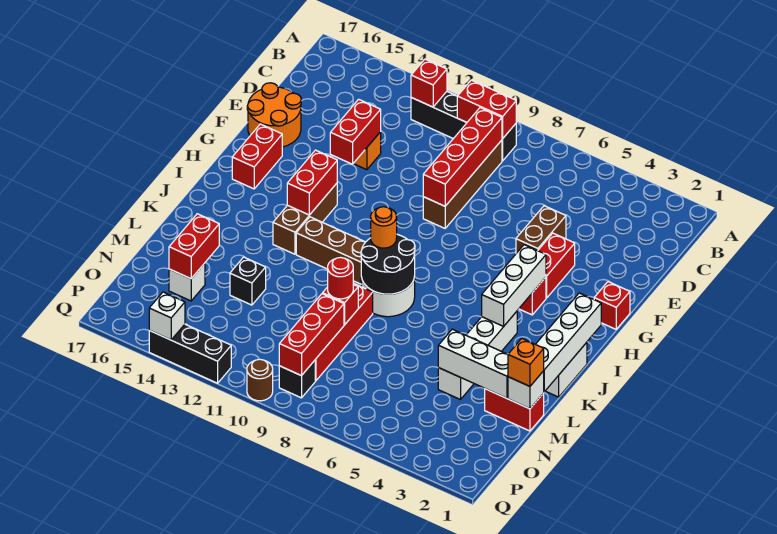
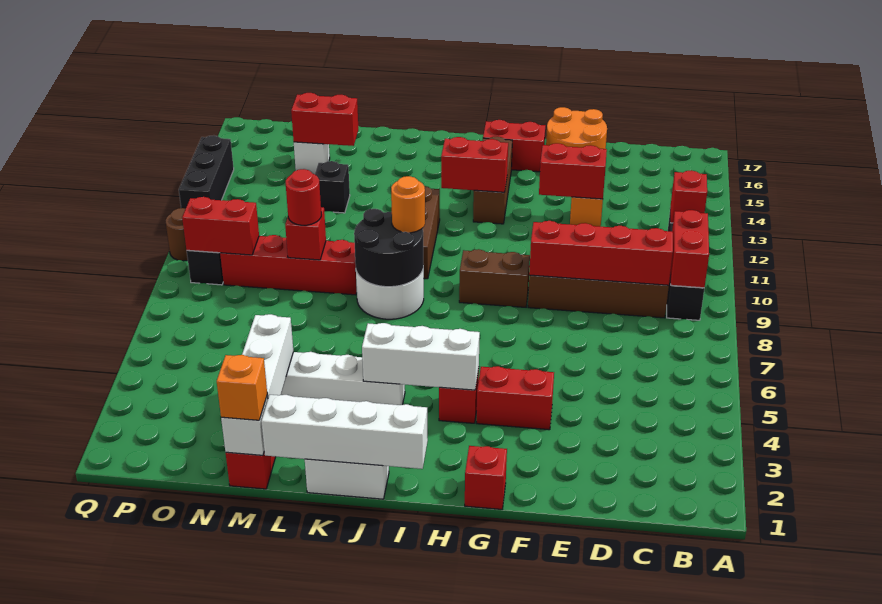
brown brick E5:F5 level 1 -> brown brick G9:H9 level 1
brown brick H13:J13 level 1 -> brown brick H13:H15 level 1
red brick N9:P9 level 2 -> red brick O9:P9 level 2
white brick Q14 level 2 -> none

